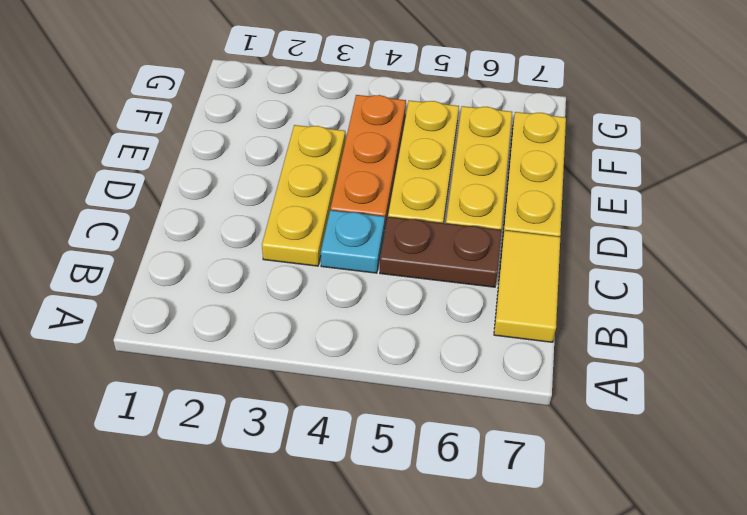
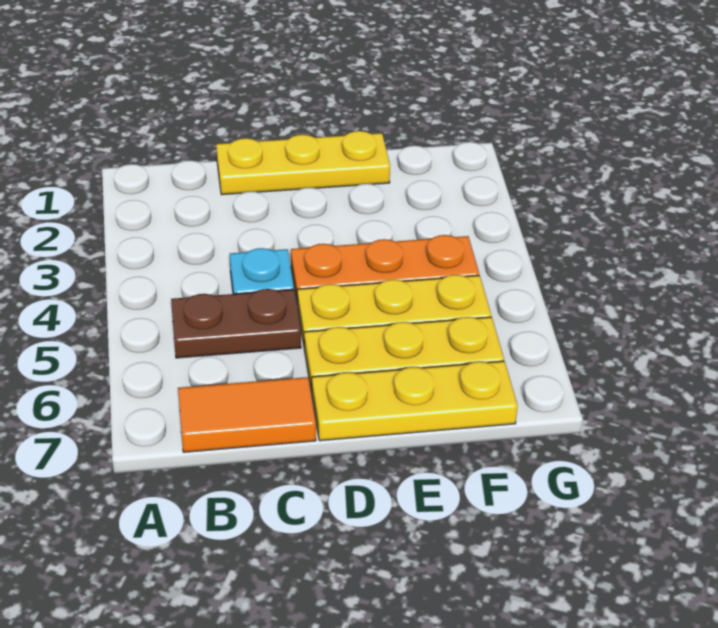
yellow tile B7:C7 level 1 -> orange tile B7:C7 level 1
yellow plate C3:E3 level 1 -> yellow plate C1:E1 level 1
brown plate C5:C6 level 1 -> brown plate B5:C5 level 1

